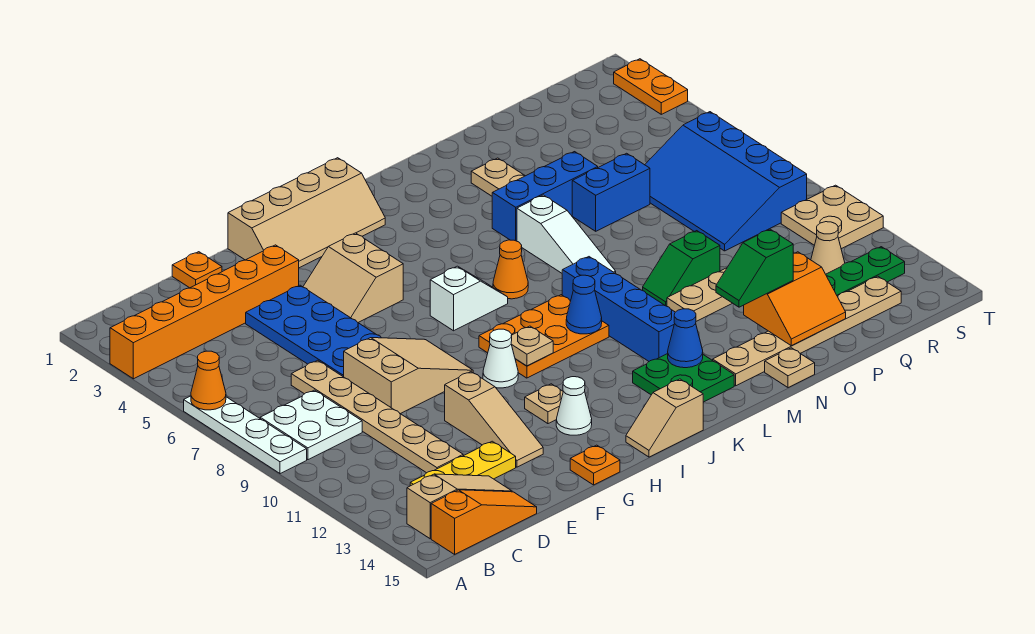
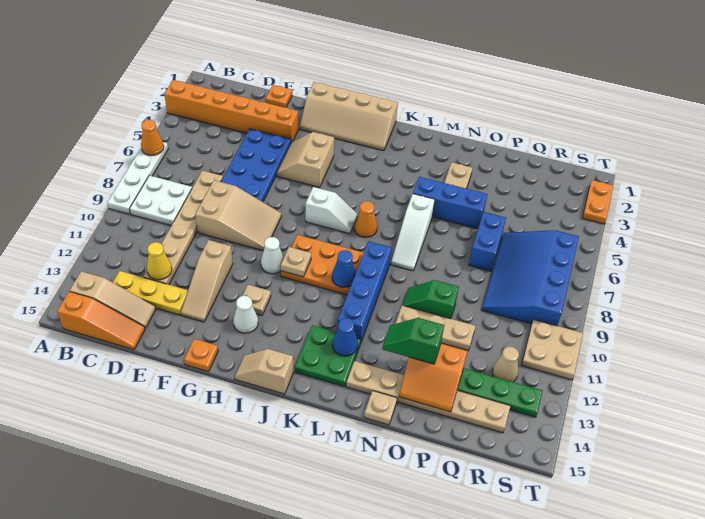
none -> yellow cone D12 level 2
blue brick O6:P6 level 1 -> blue brick P6:P7 level 1

